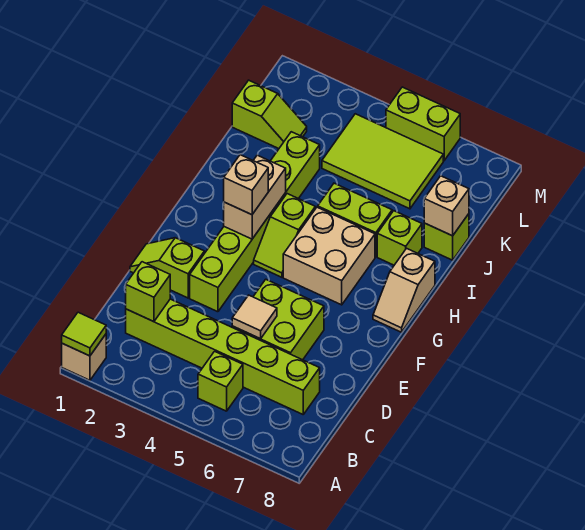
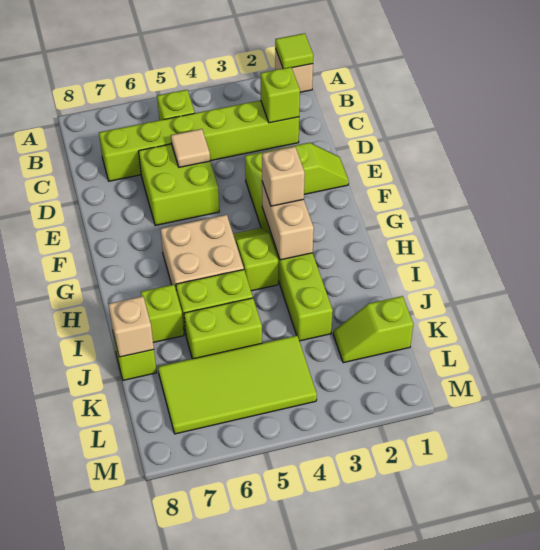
tan slope G8:H8 level 1 top H -> none
lime tile K4:L6 level 1 -> lime tile K4:L7 level 1
lime brick M5:M6 level 1 -> lime brick J5:J6 level 1

